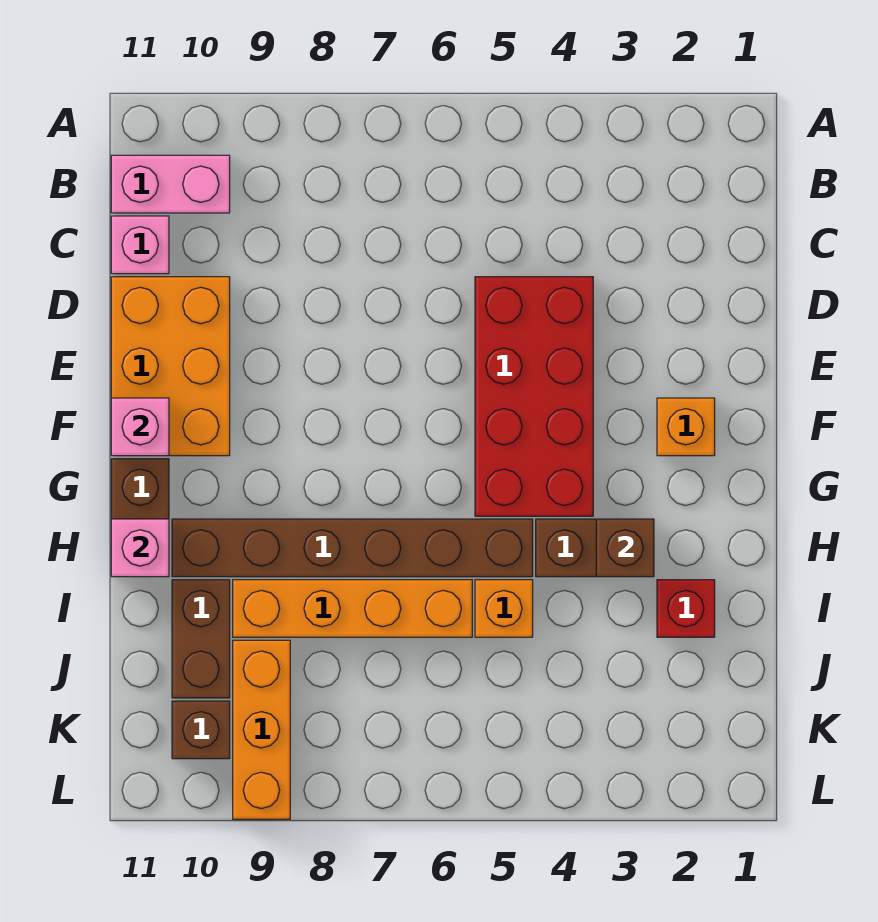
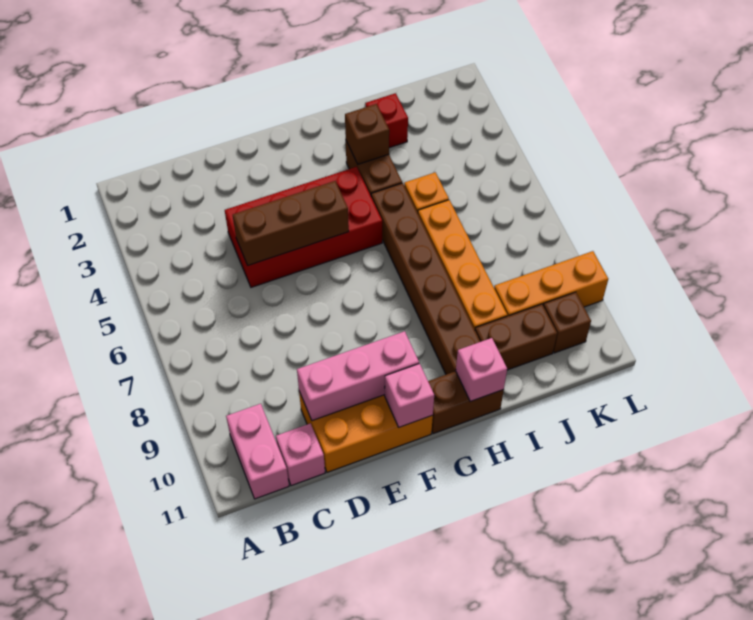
none -> brown brick D5:F5 level 2
none -> pink brick D10:F10 level 2
orange brick F2 level 1 -> none

